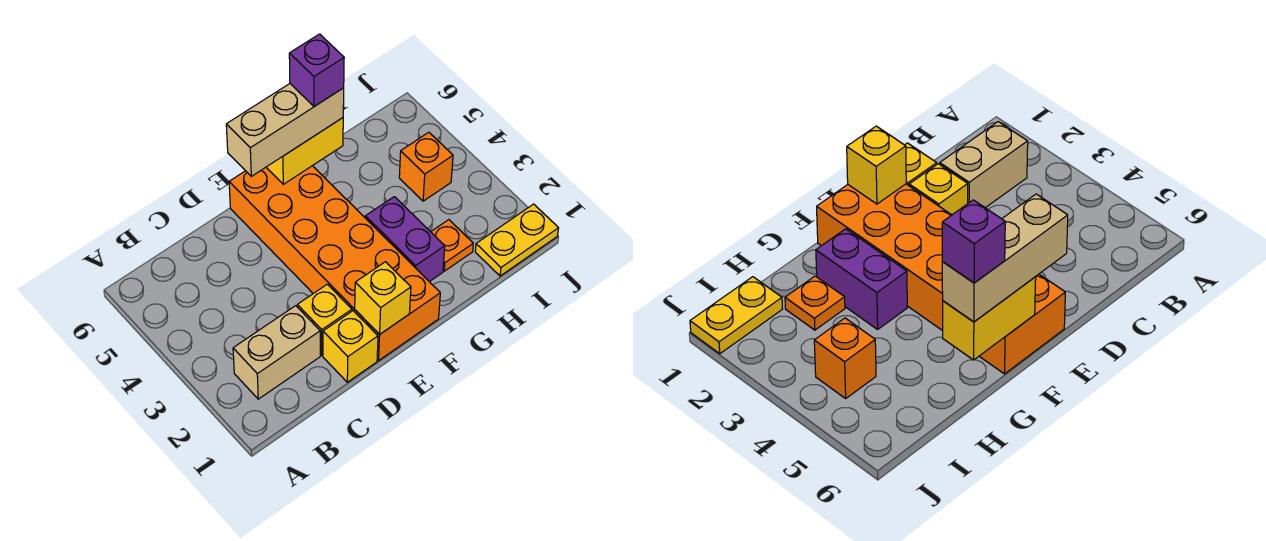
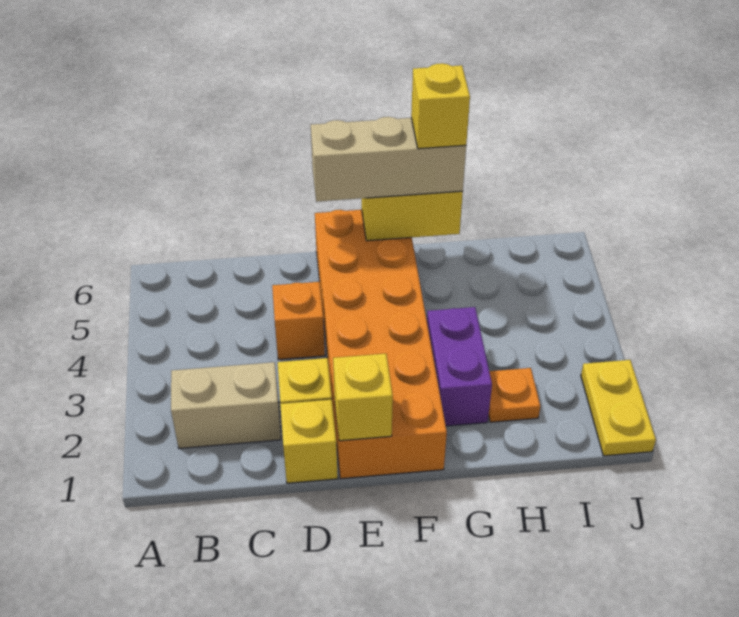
purple brick G6 level 4 -> yellow brick G6 level 4
yellow plate I1:J1 level 1 -> yellow plate J1:J2 level 1
orange brick I4 level 1 -> orange brick D4 level 1

